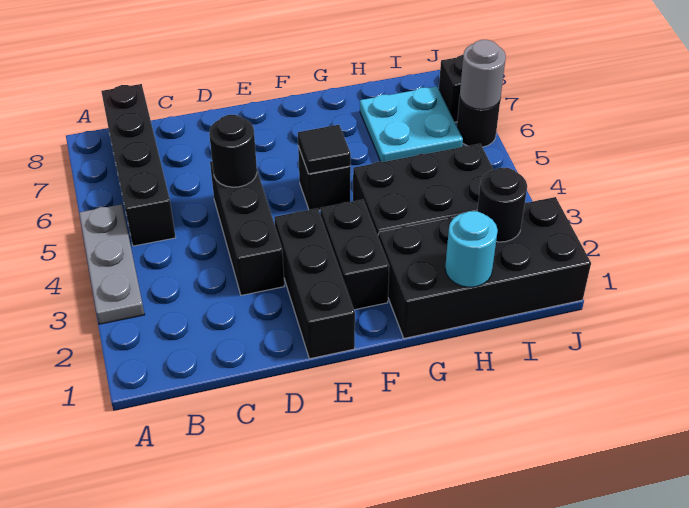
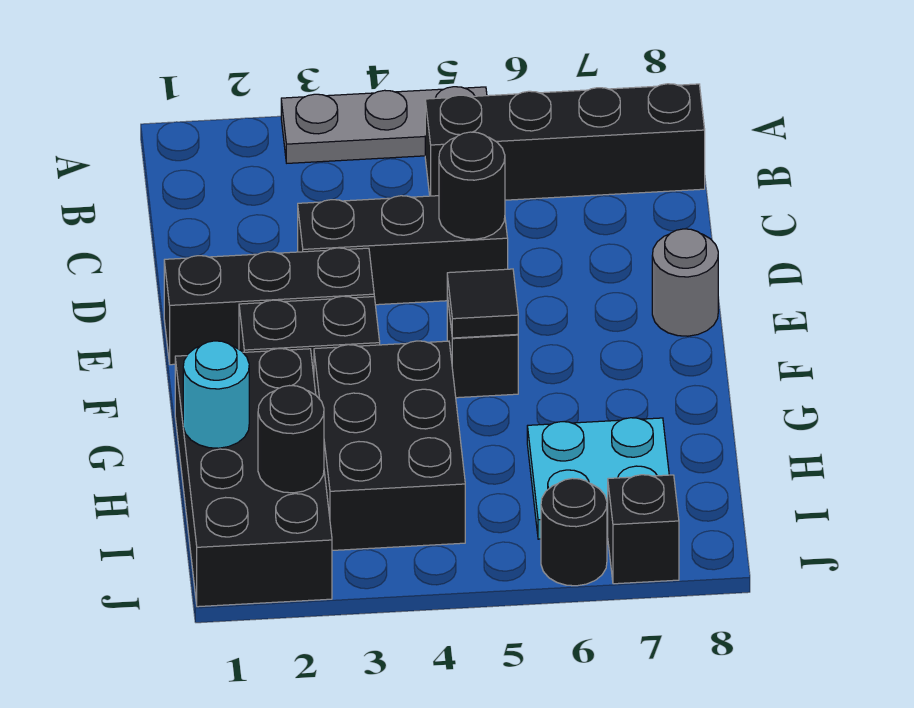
grey round brick J6 level 2 -> grey round brick E8 level 1

